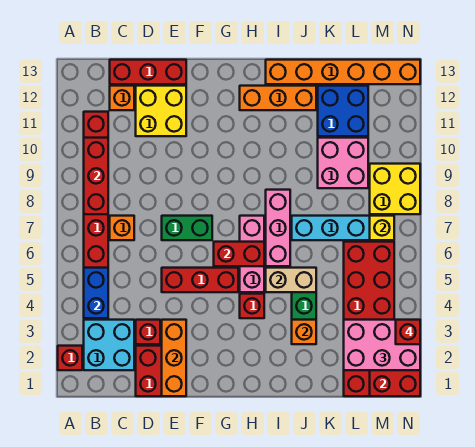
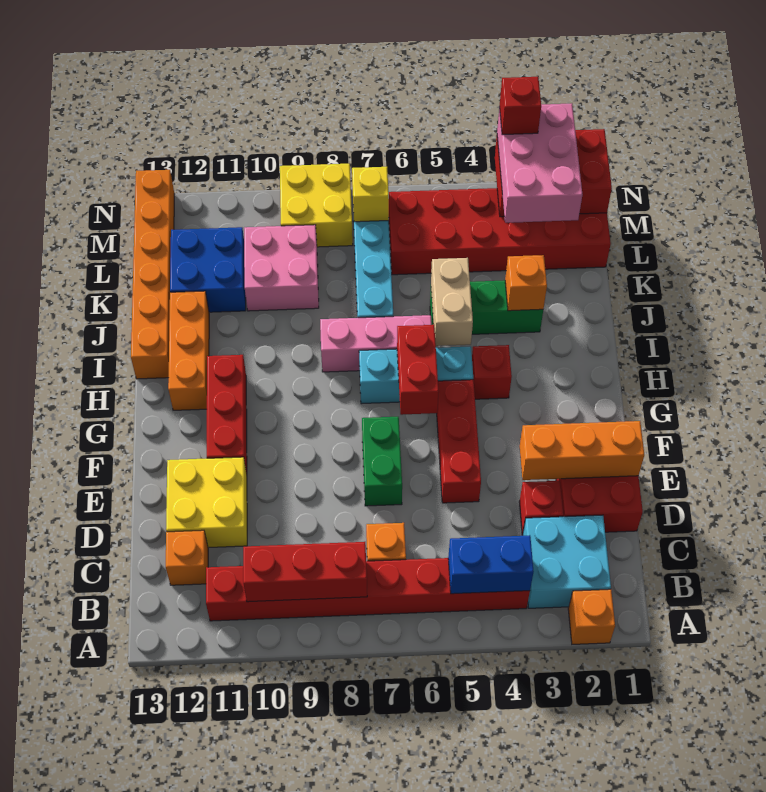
red brick A2 level 1 -> orange brick A2 level 1
red brick C13:E13 level 1 -> red brick F11:H11 level 1
pink brick H5:H7 level 1 -> cyan brick H5:H7 level 1

